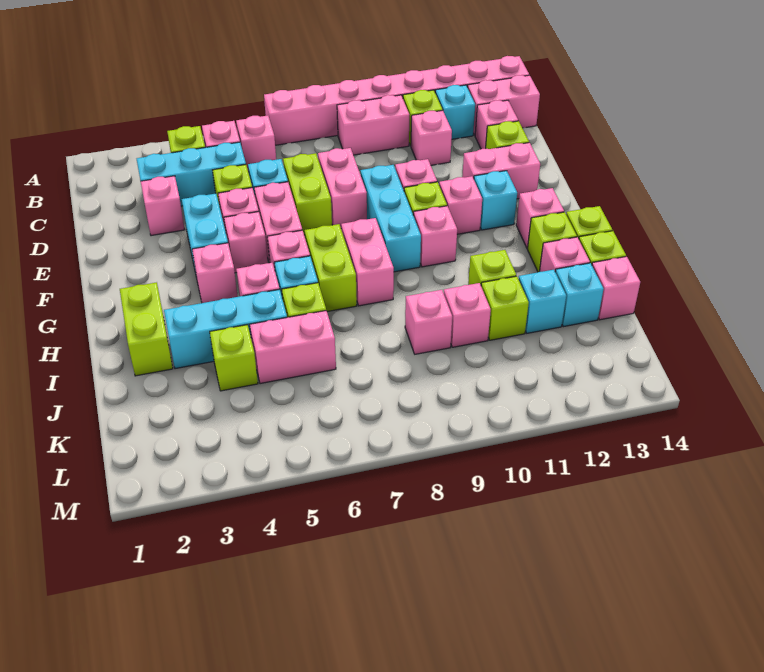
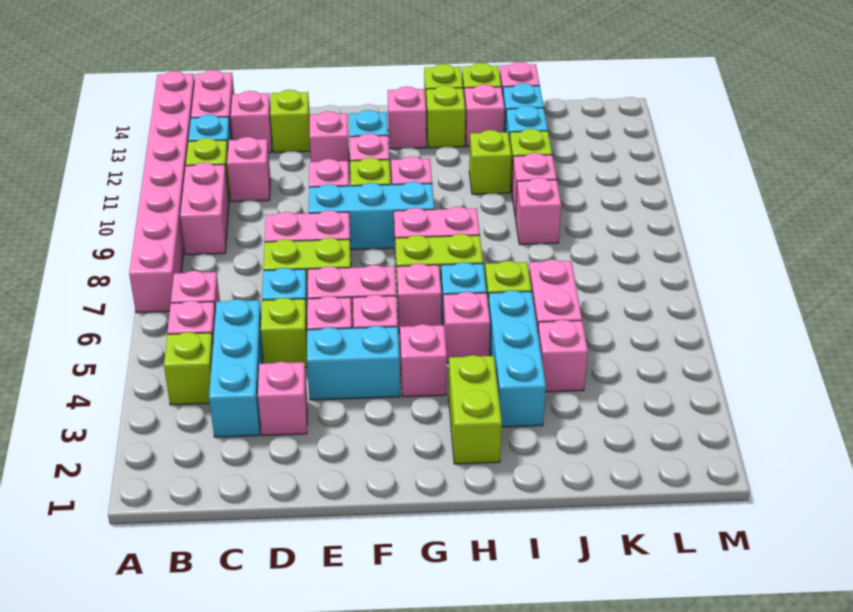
pink brick E12:E13 level 1 -> pink brick E12 level 1
lime brick H2:I2 level 1 -> lime brick H2:H3 level 1
lime brick J4 level 1 -> pink brick J4 level 1

